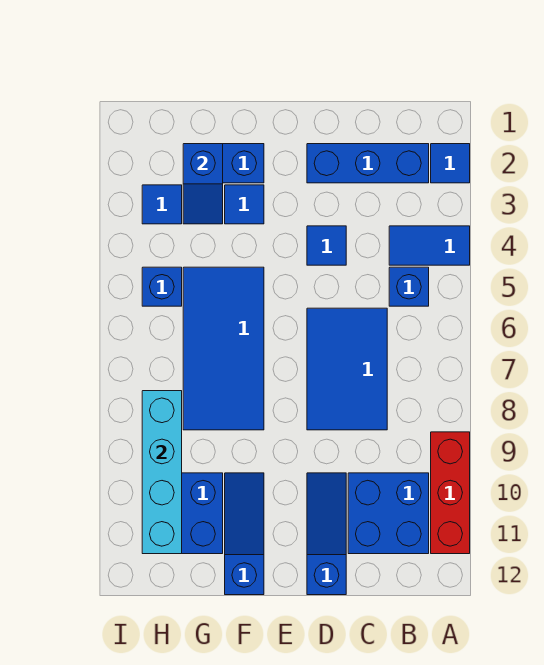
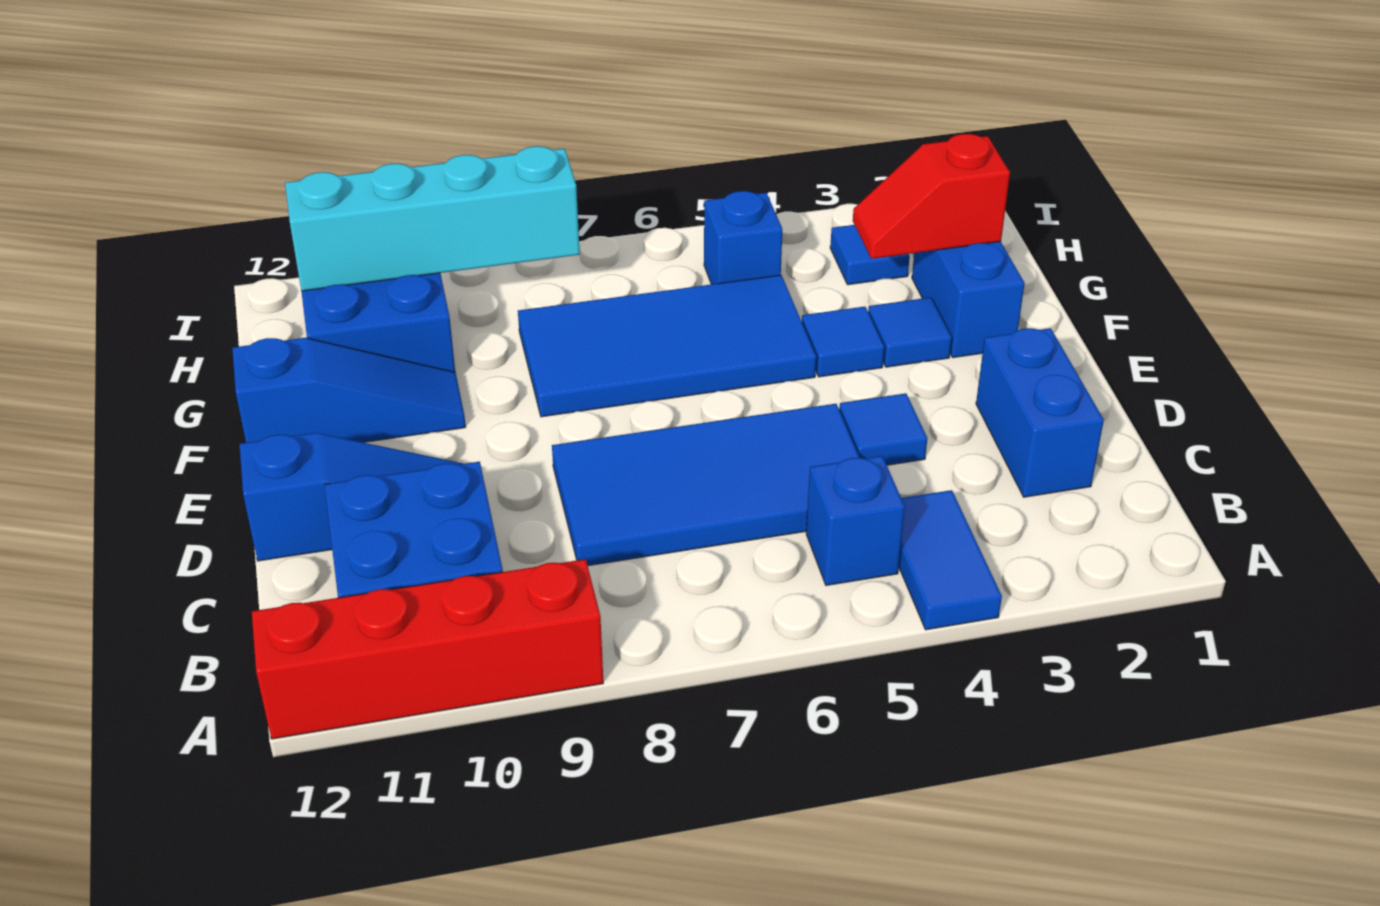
blue tile A2 level 1 -> blue tile F4 level 1
red brick A9:A11 level 1 -> red brick A9:A12 level 1
blue brick B2:D2 level 1 -> blue brick C2:D2 level 1
blue tile C6:D8 level 1 -> blue tile C5:D8 level 1
blue slope G2:G3 level 2 top 2 -> red slope G2:G3 level 2 top 2

